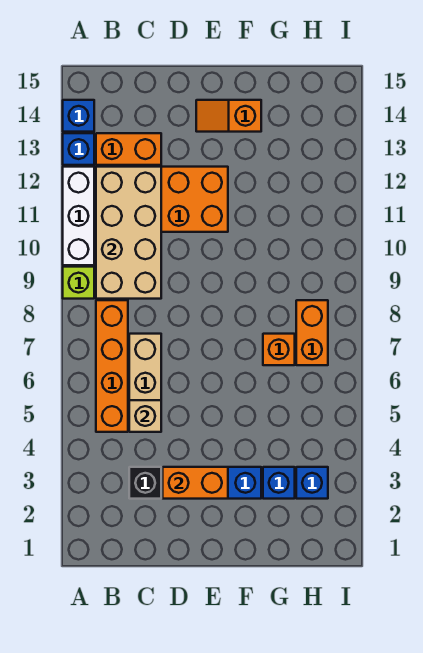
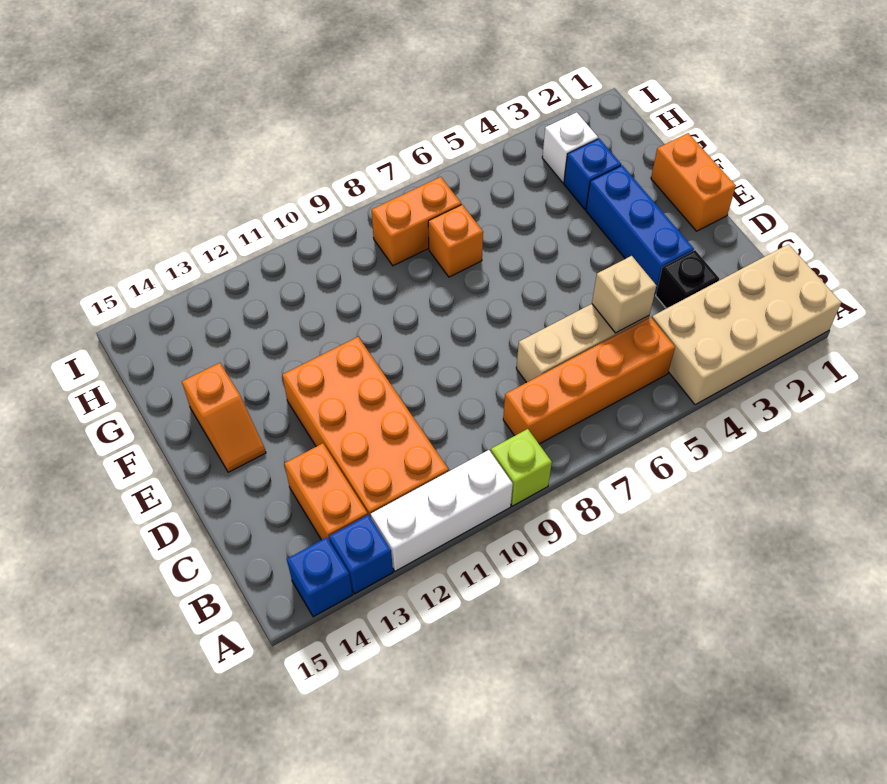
tan brick B9:C12 level 2 -> tan brick A1:B4 level 1
orange brick D3:E3 level 2 -> orange brick E1:F1 level 1
blue brick H3 level 1 -> white brick H3 level 1

